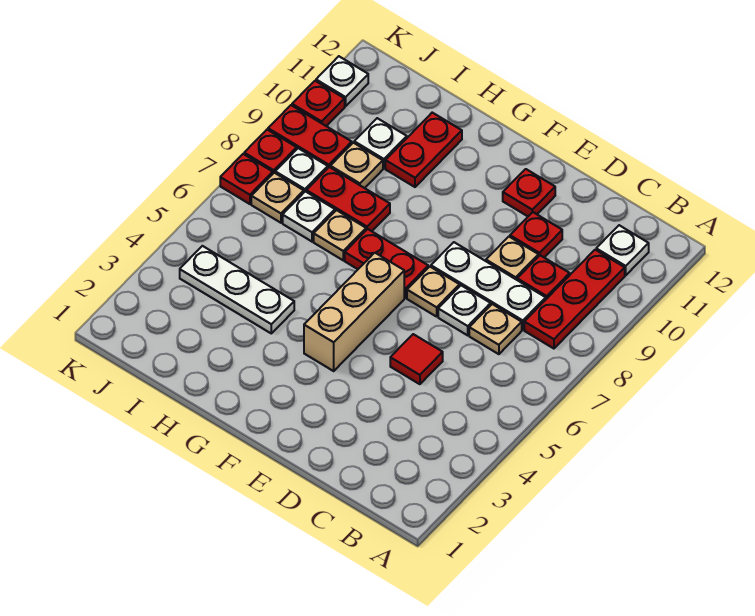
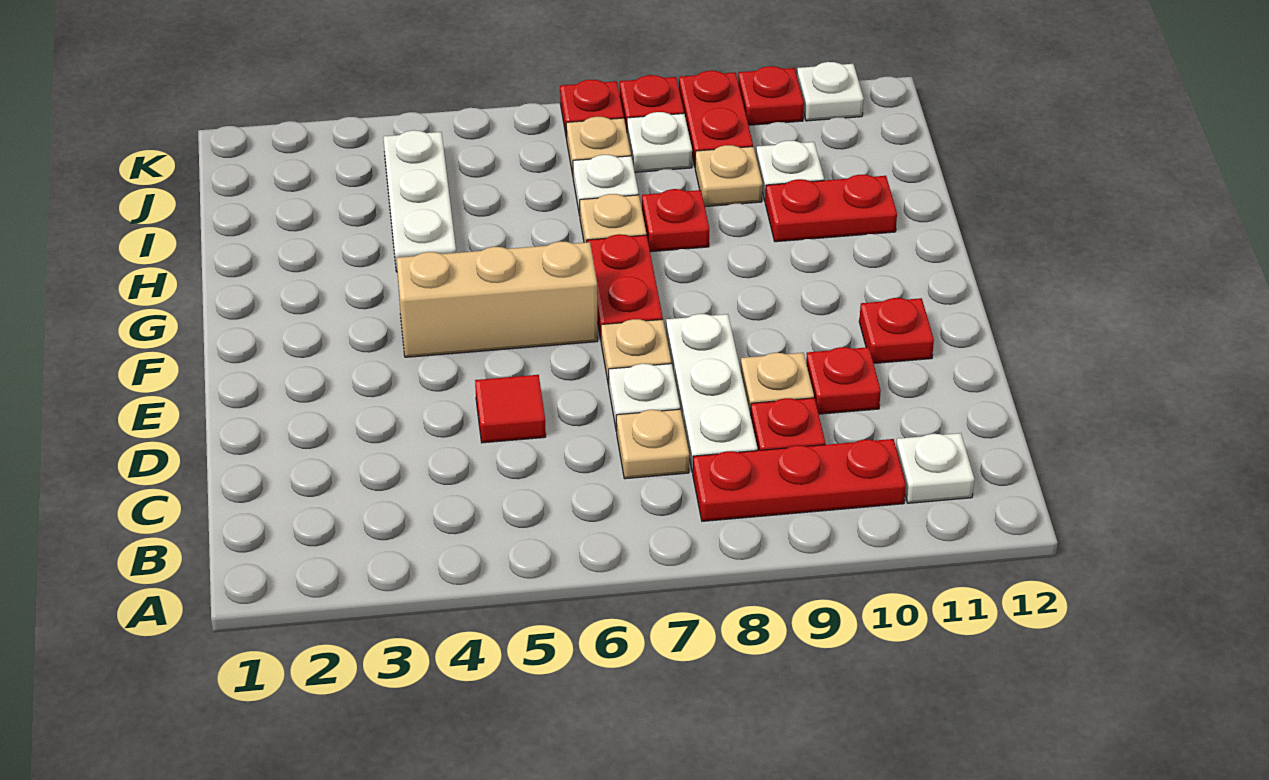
red plate H8:I8 level 1 -> red plate H8 level 1

